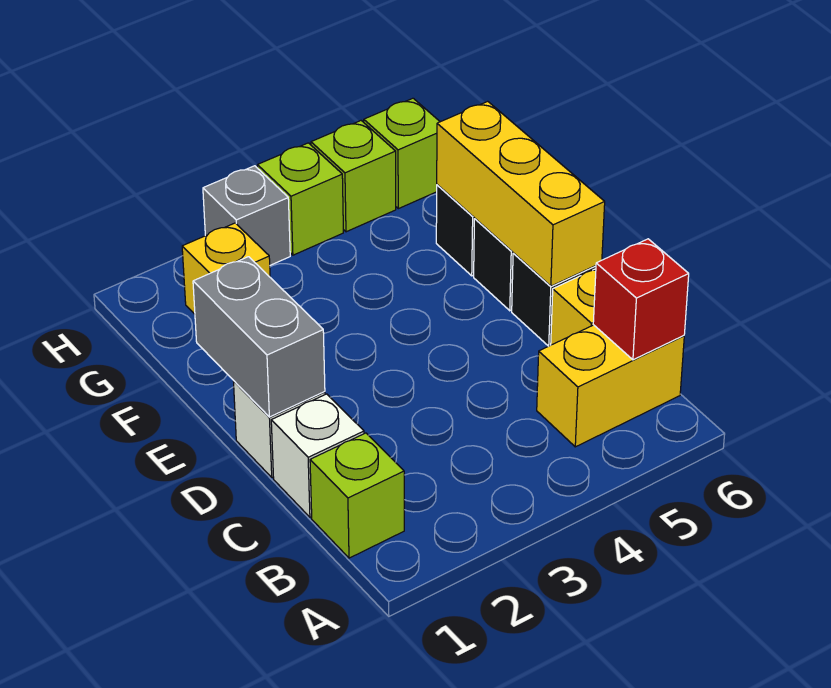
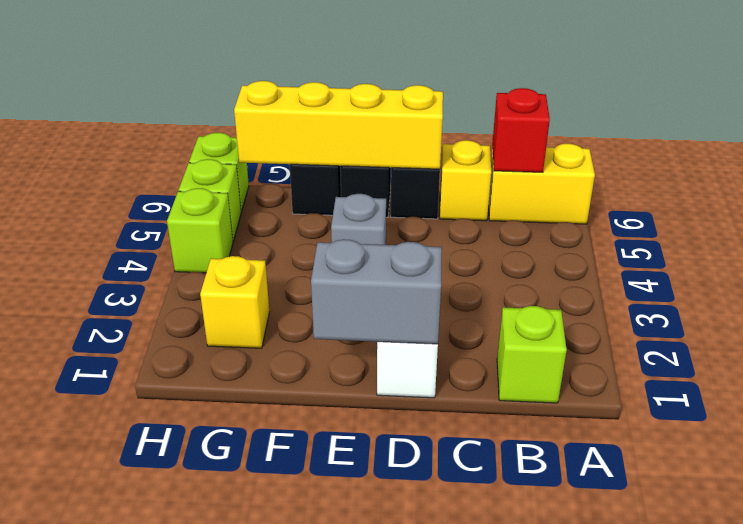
yellow brick B5:B6 level 1 -> yellow brick A6:B6 level 1
white brick C1 level 1 -> none
yellow brick D6:F6 level 2 -> yellow brick D6:G6 level 2
grey brick H3 level 1 -> grey brick E4 level 1

